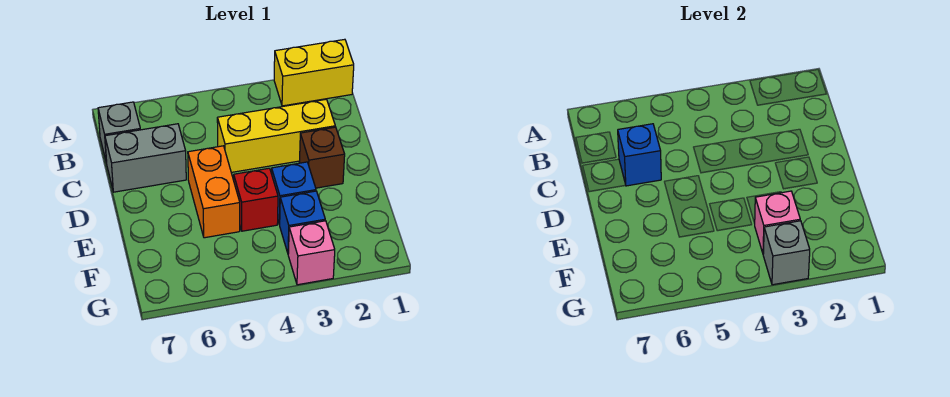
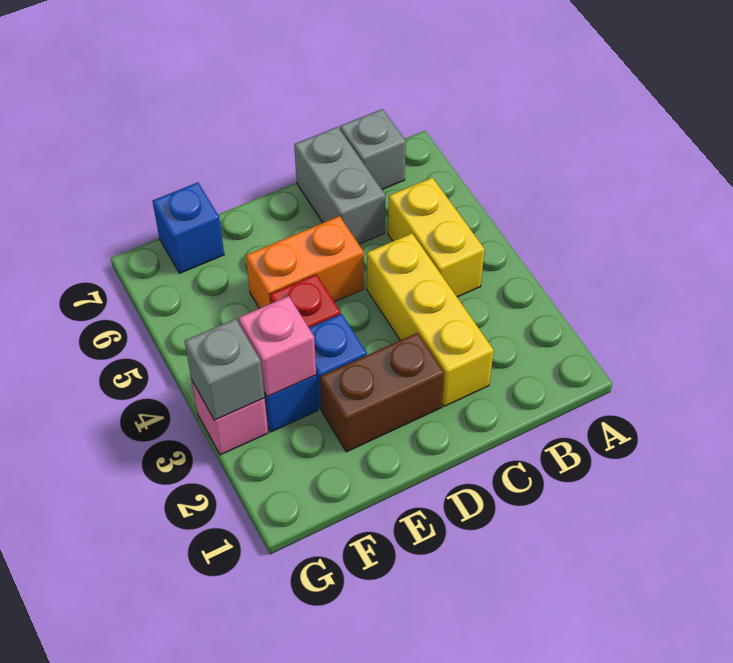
yellow brick A1:A2 level 1 -> yellow brick B4:B5 level 1
blue brick C6 level 2 -> blue brick F7 level 1
brown brick D2 level 1 -> brown brick D2:E2 level 1

